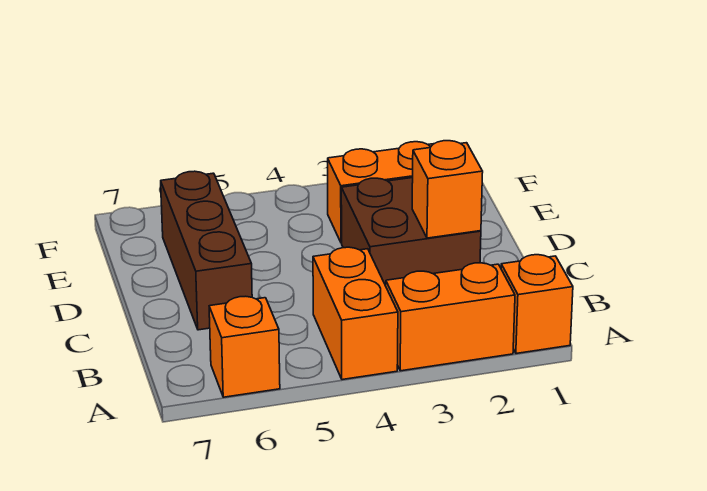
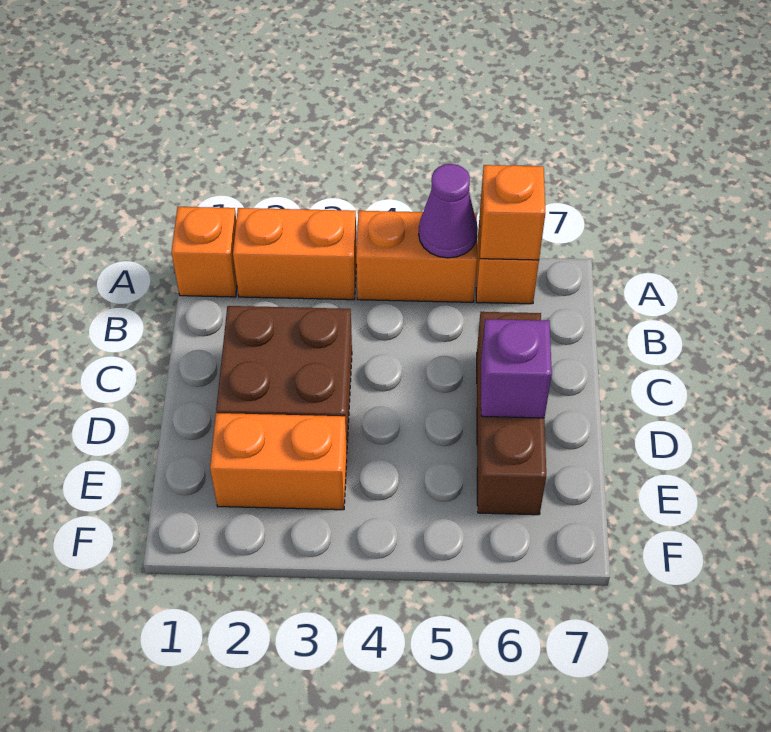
orange brick A4:B4 level 1 -> orange brick A4:A5 level 1
none -> purple cone A5 level 2
orange brick C2 level 2 -> orange brick A6 level 2
none -> purple brick D6 level 2

